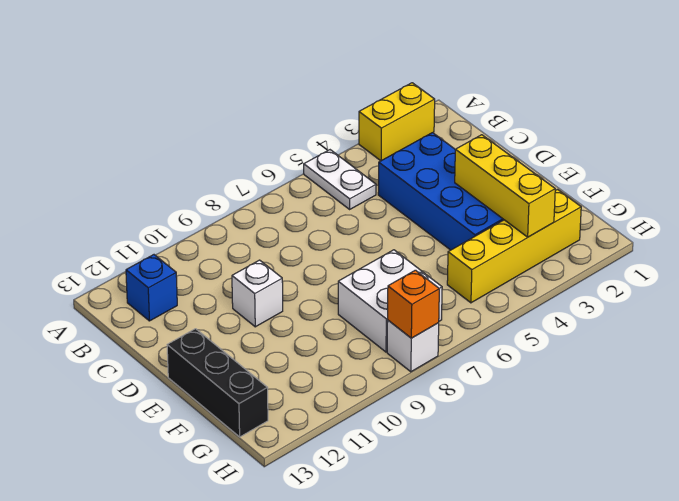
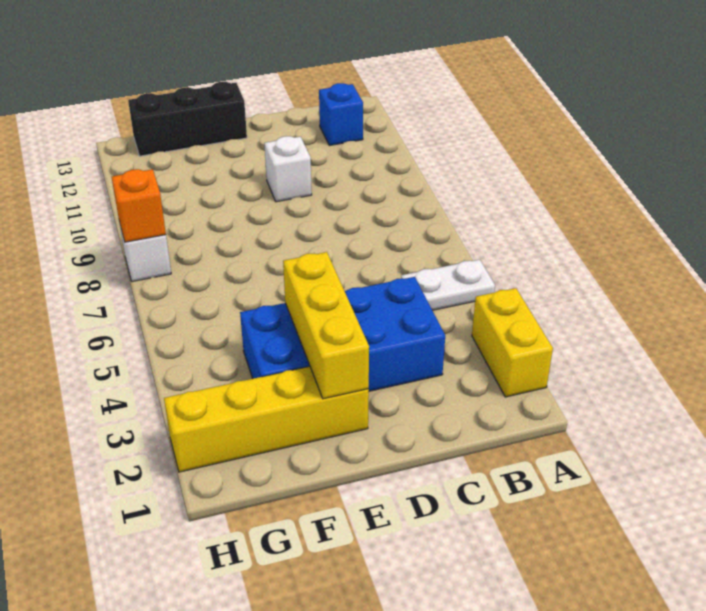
yellow brick E3:G3 level 2 -> yellow brick E2:E4 level 2
white brick F7:G8 level 1 -> none
yellow brick G2:G5 level 1 -> yellow brick E2:H2 level 1

